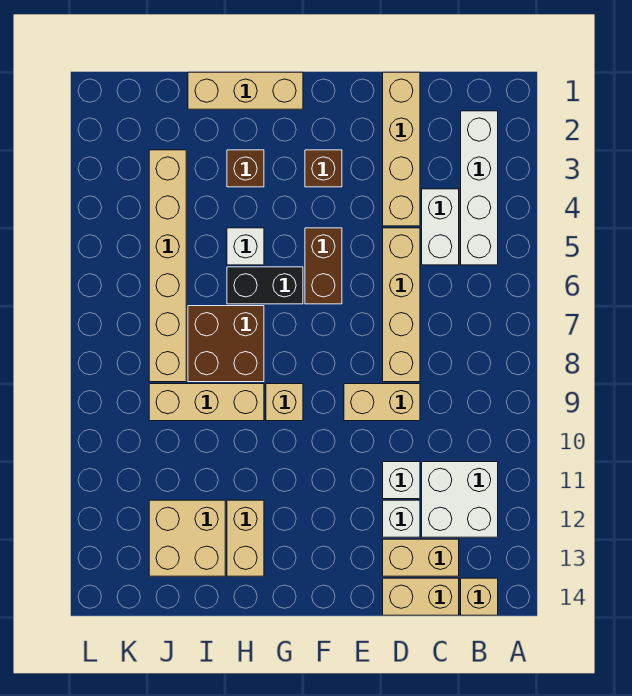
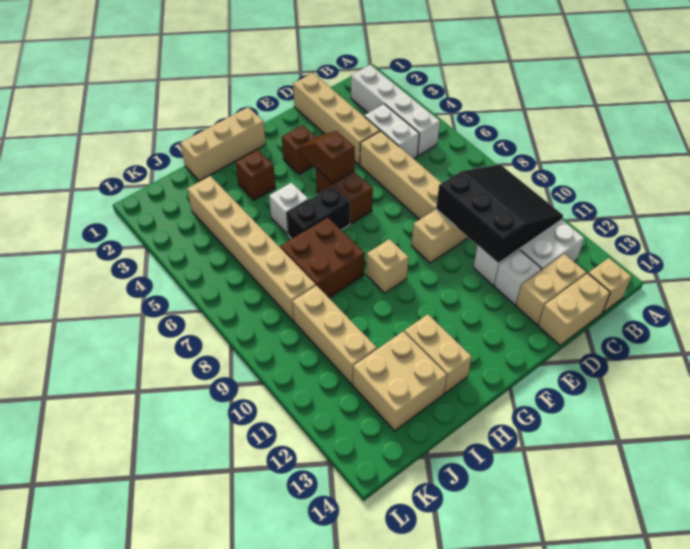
none -> black slope B9:D11 level 2 top D
none -> brown slope F4:F5 level 2 top 5
tan brick H9:J9 level 1 -> tan brick J9:J11 level 1

